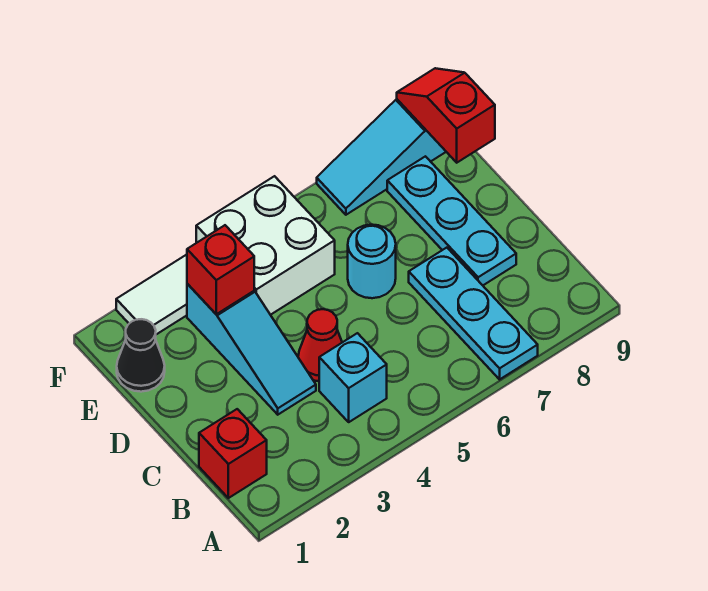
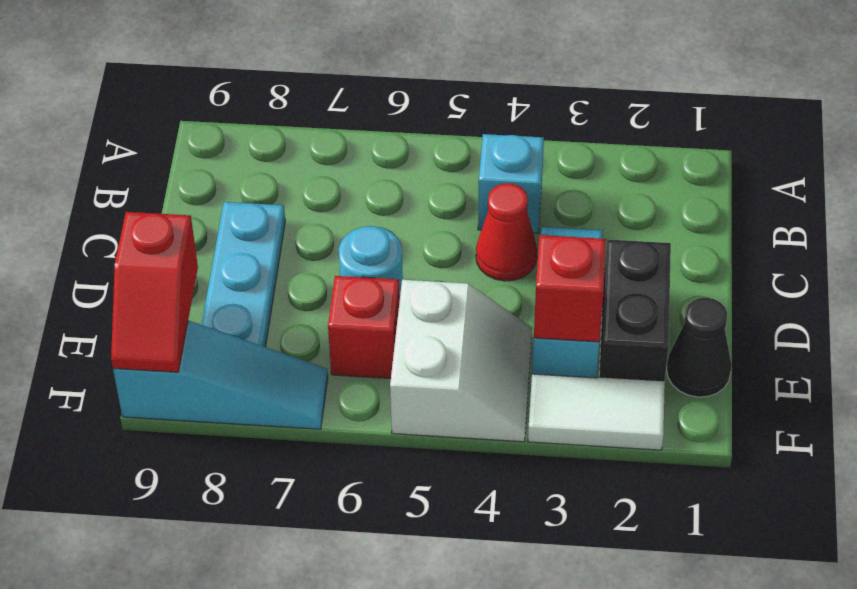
cyan plate A7:C7 level 1 -> none
red brick B1 level 1 -> red brick E6 level 1
none -> black brick D2:E2 level 1
white brick E4:F5 level 1 -> white slope E4:F5 level 1 top 5

